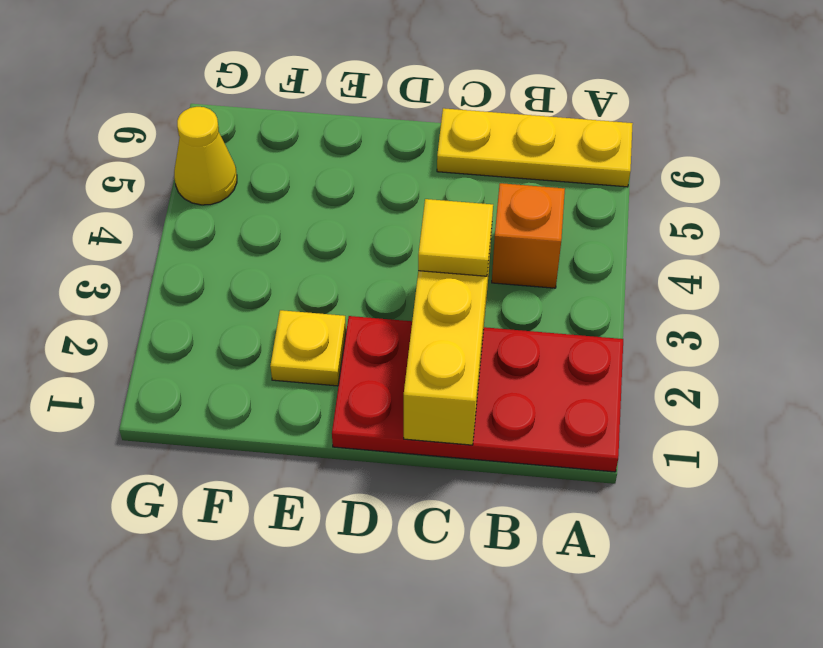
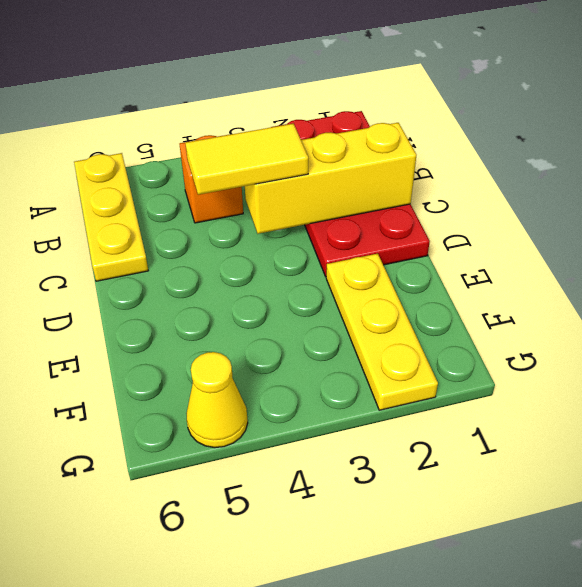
yellow tile C3 level 3 -> yellow tile C3:C4 level 3
yellow plate E2 level 1 -> yellow plate E2:G2 level 1

